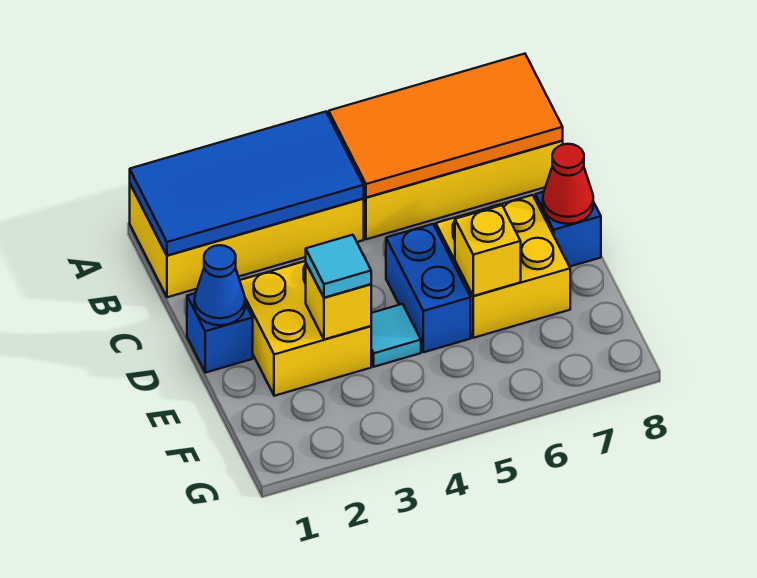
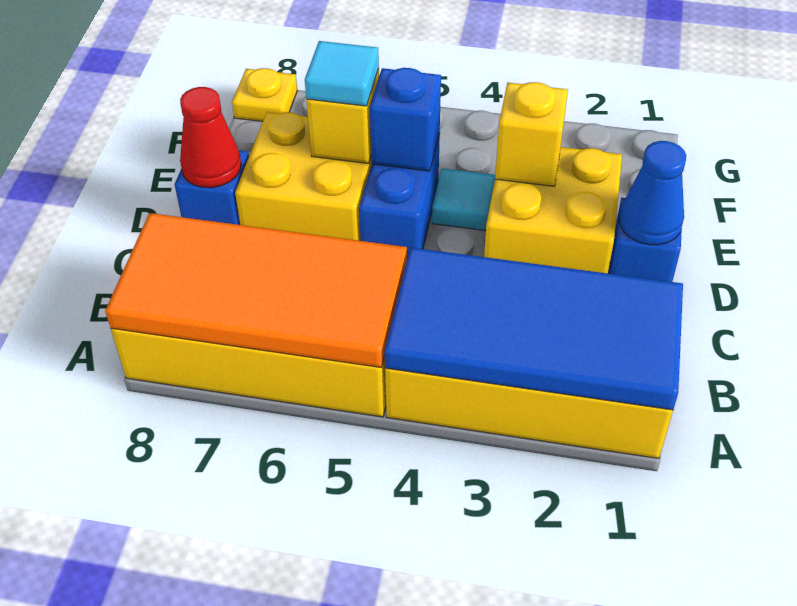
cyan tile E3 level 3 -> cyan tile E6 level 3
none -> blue brick E5 level 2
none -> yellow plate G8 level 1

